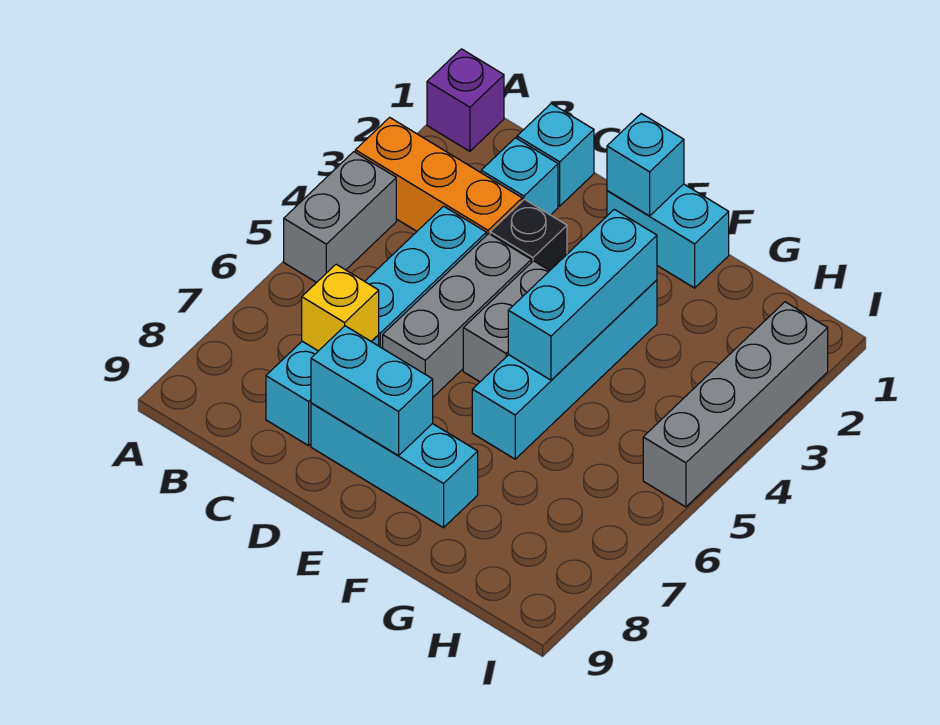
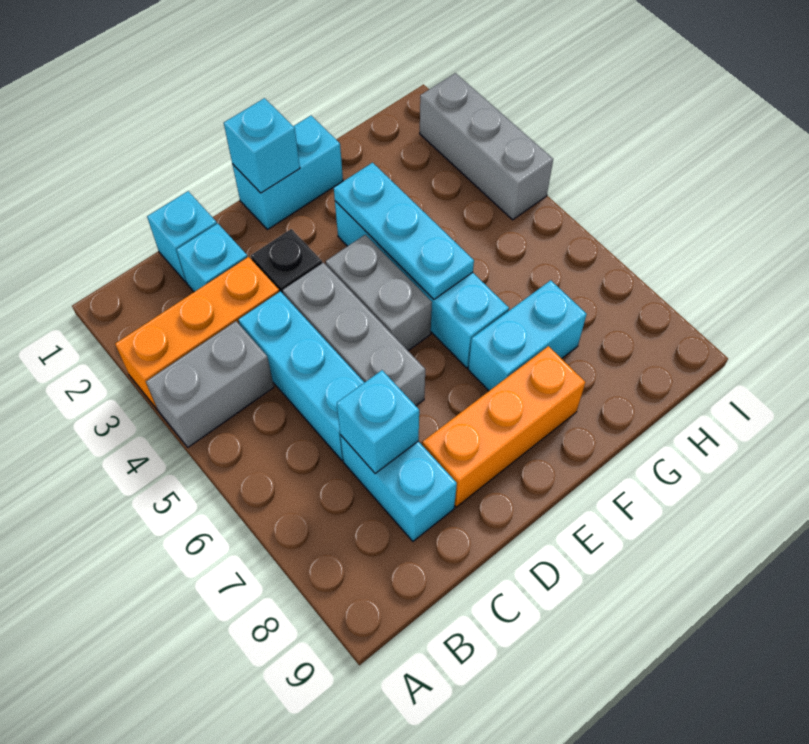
purple brick A1 level 1 -> none
grey brick A4:A5 level 1 -> grey brick A4:B4 level 1
yellow brick C7 level 2 -> cyan brick C7 level 2
cyan brick D8:F8 level 1 -> orange brick D8:F8 level 1
cyan brick D8:E8 level 2 -> cyan brick F7:G7 level 1
cyan brick F3:F5 level 2 -> cyan plate F3:F5 level 2
grey brick I2:I5 level 1 -> grey brick I2:I4 level 1

